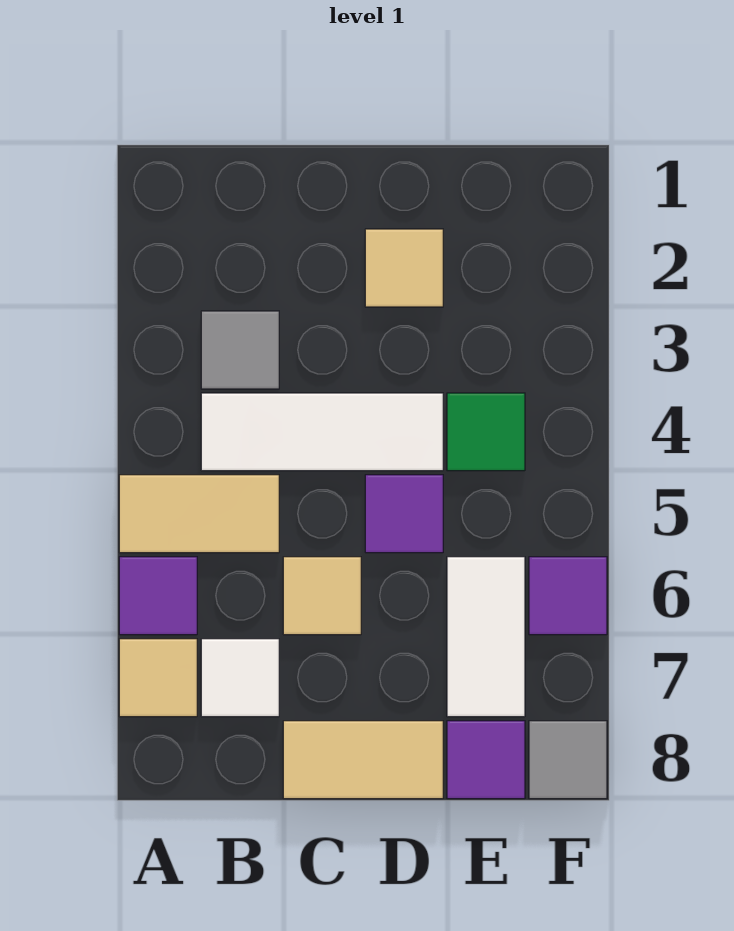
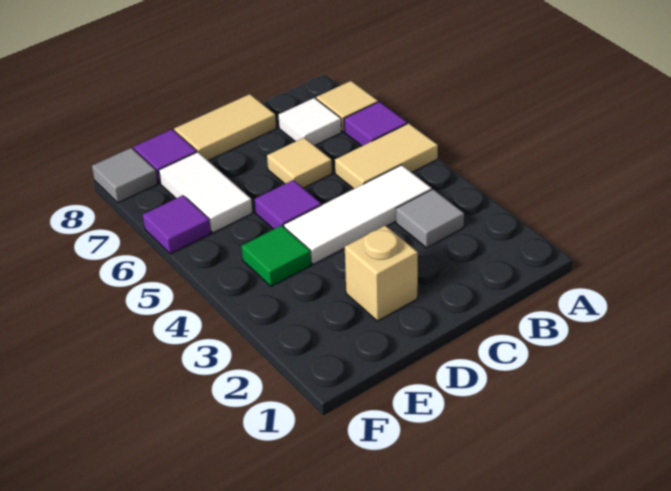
tan tile D2 level 1 -> tan brick D2 level 1

